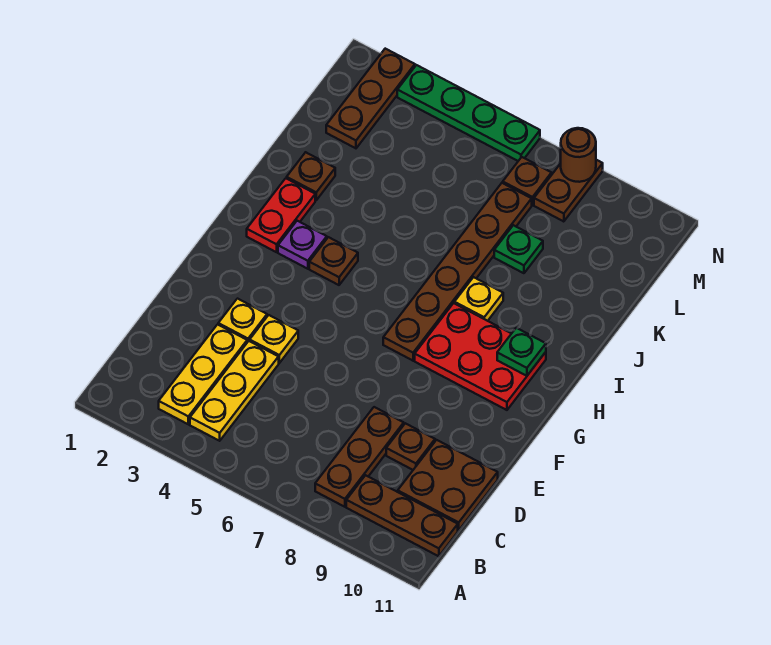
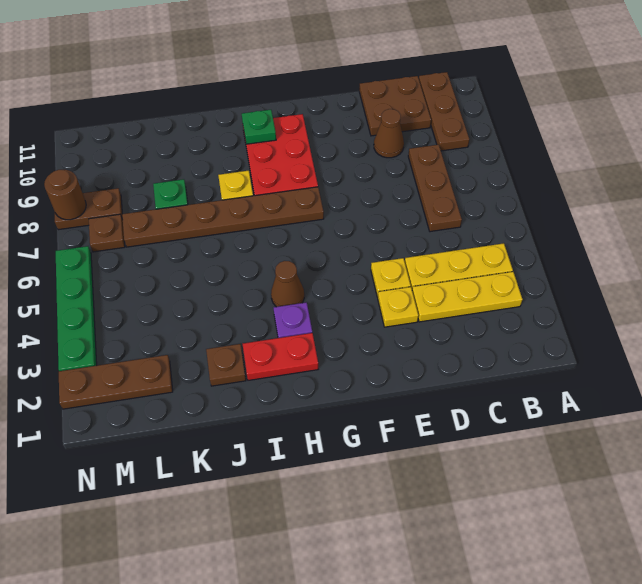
brown plate B8:D8 level 1 -> brown plate C6:C8 level 1
brown plate D9 level 1 -> brown cone D9 level 1
brown plate H4 level 1 -> brown cone H4 level 1

